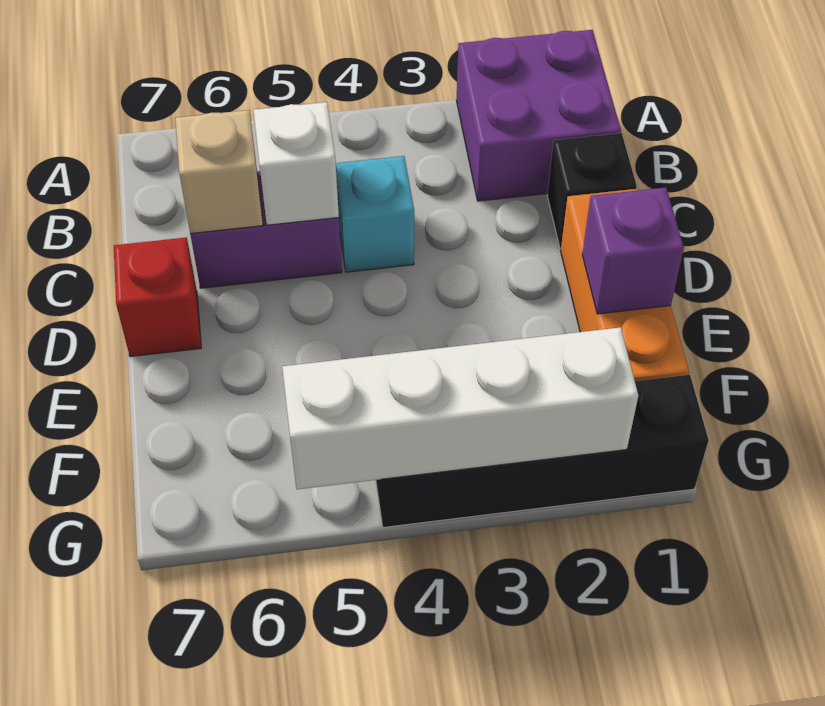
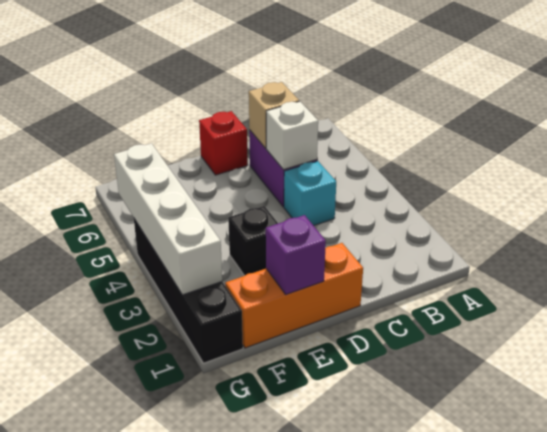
purple brick A1:B2 level 1 -> none
black brick C1 level 1 -> black brick E3 level 1

